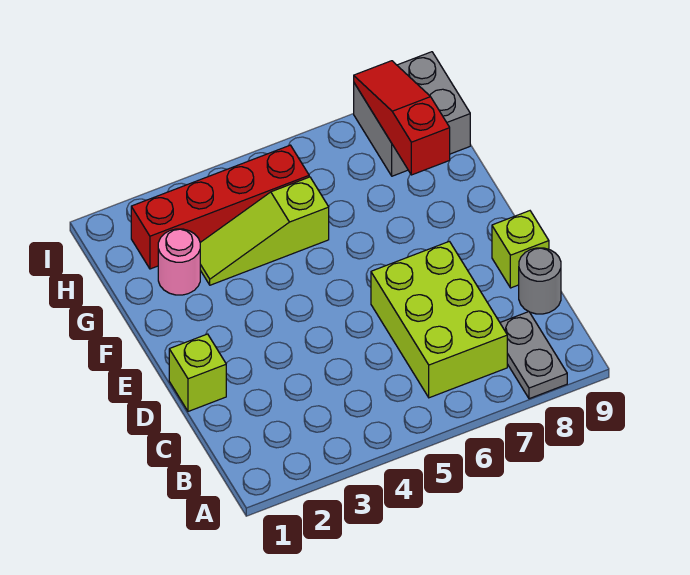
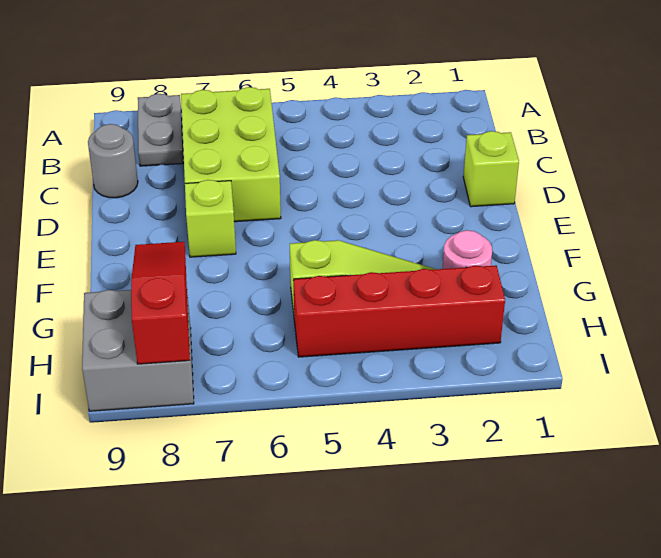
lime brick D9 level 1 -> lime brick E7 level 1
red slope G8:I8 level 2 top G -> red slope G8:I8 level 2 top I

